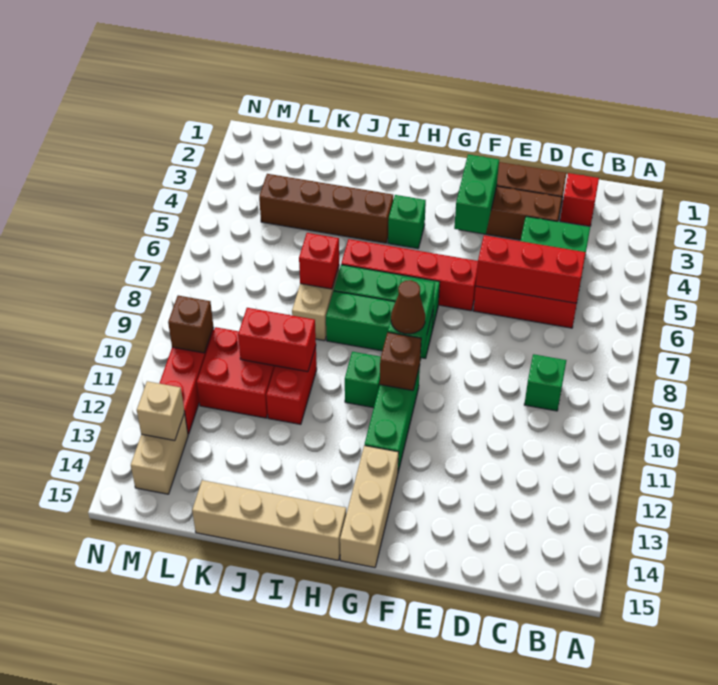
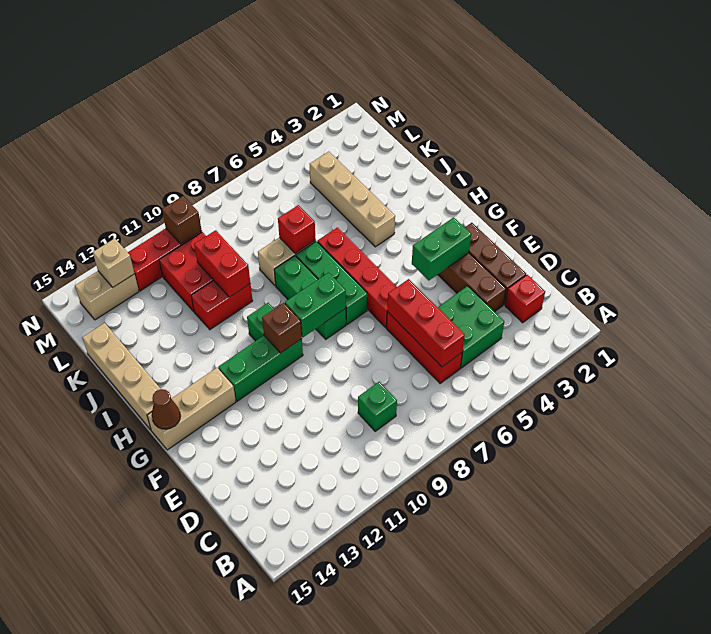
brown cone G9 level 3 -> brown cone G15 level 2
green brick H4 level 1 -> none
brown brick I4:L4 level 1 -> tan brick I4:L4 level 1

